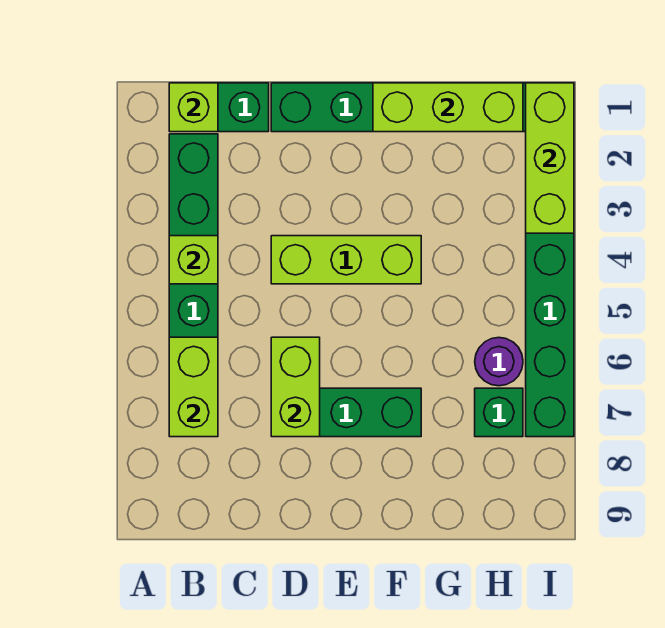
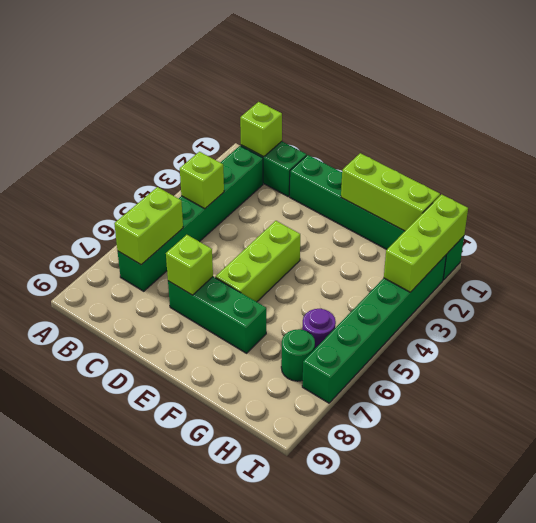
lime brick D4:F4 level 1 -> lime brick E4:E6 level 1
lime brick D6:D7 level 2 -> lime brick D7 level 2
green brick H7 level 1 -> green round brick H7 level 1

